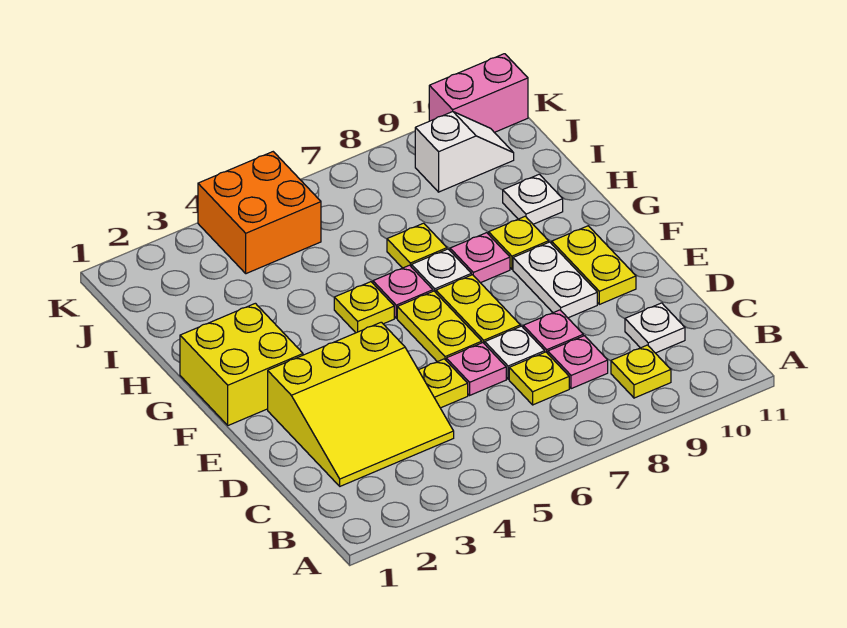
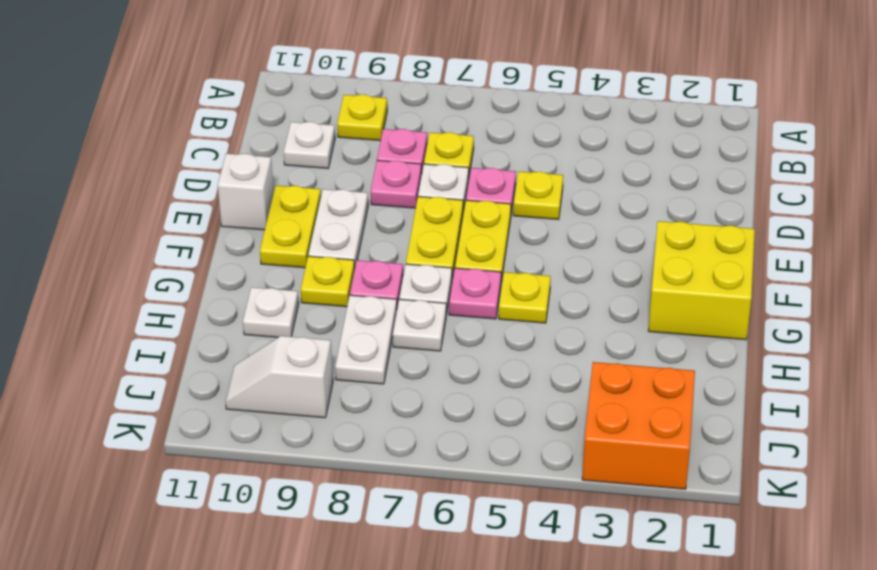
yellow slope C2:E4 level 1 top E -> none
none -> white brick E11 level 1
yellow plate H7 level 1 -> white plate H7 level 1
none -> white plate H8:I8 level 1
orange brick J4:K5 level 1 -> orange brick J2:K3 level 1
pink brick K10:K11 level 1 -> none

